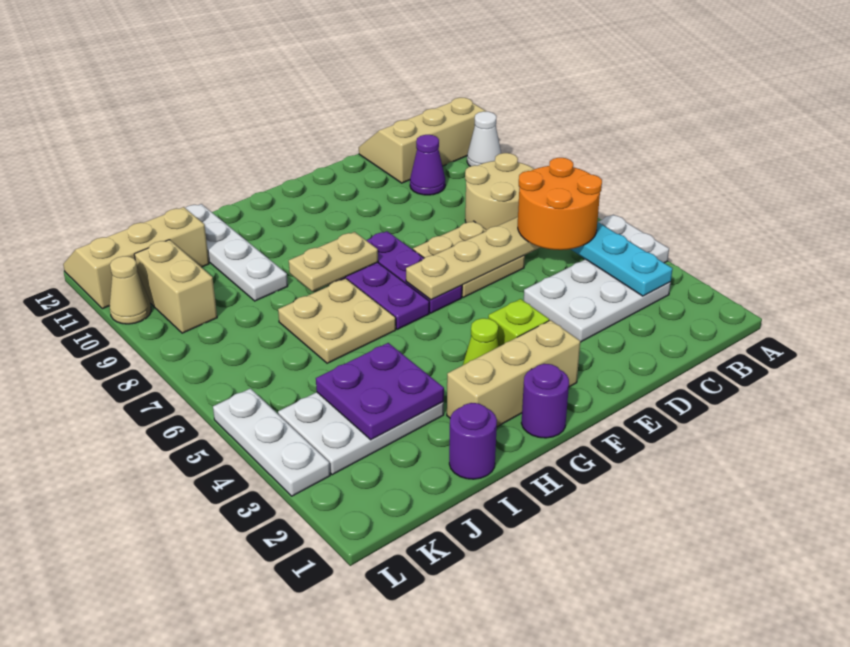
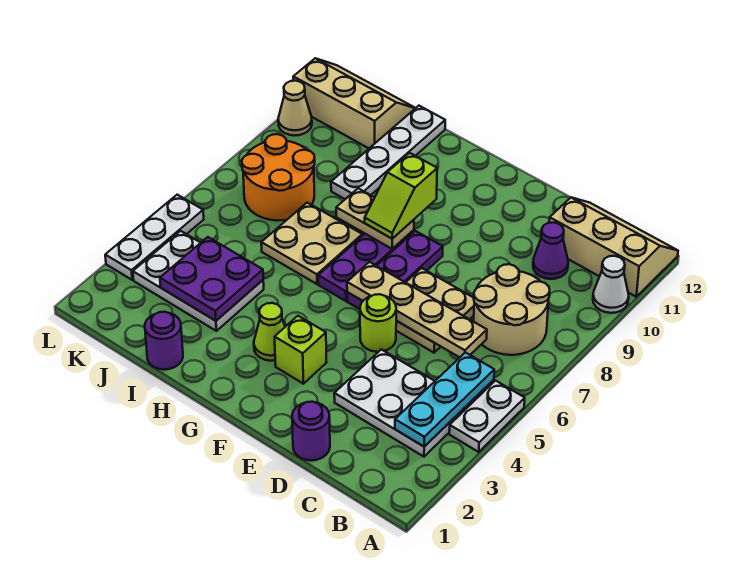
orange round brick B5:C6 level 3 -> orange round brick J7:K8 level 1
none -> lime round brick E5 level 1
tan brick F2:H2 level 1 -> none
purple round brick G1 level 1 -> purple round brick D1 level 1
none -> lime slope G8:G9 level 3 top 9
tan brick K9:K10 level 1 -> none

